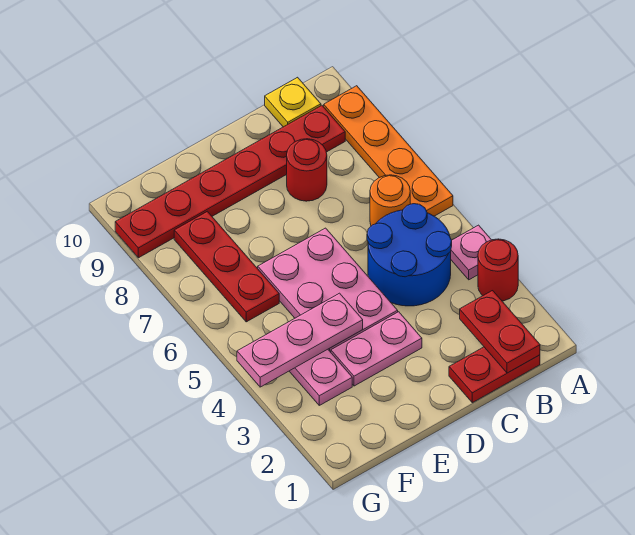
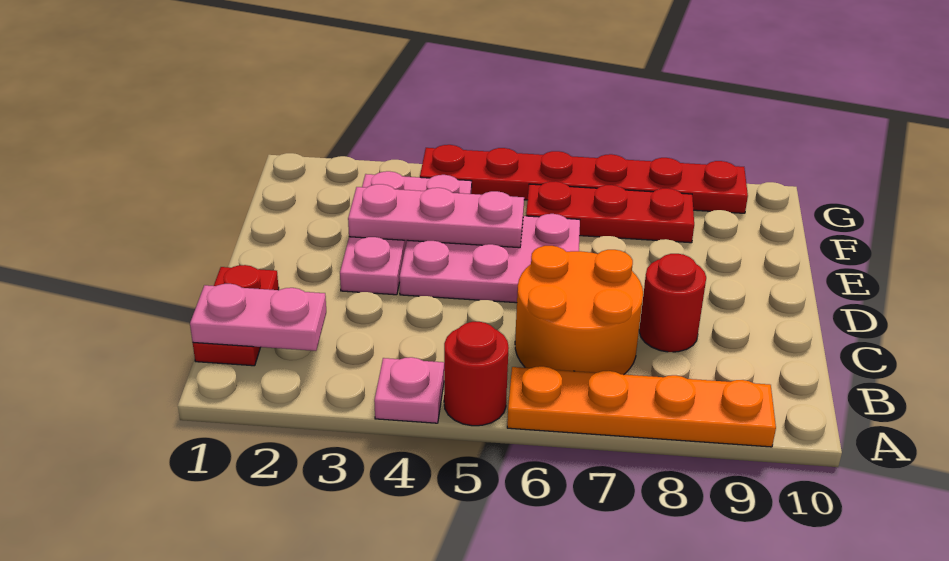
red round brick A3 level 1 -> red round brick A5 level 1
red plate B1:B2 level 2 -> pink plate B1:B2 level 2
blue round brick B4:C5 level 1 -> none
orange round brick B6 level 1 -> orange round brick B6:C7 level 1
red plate B9:G9 level 1 -> red plate G4:G9 level 1
yellow plate B10 level 1 -> none
pink plate E4:G4 level 2 -> pink plate E3:E5 level 2

